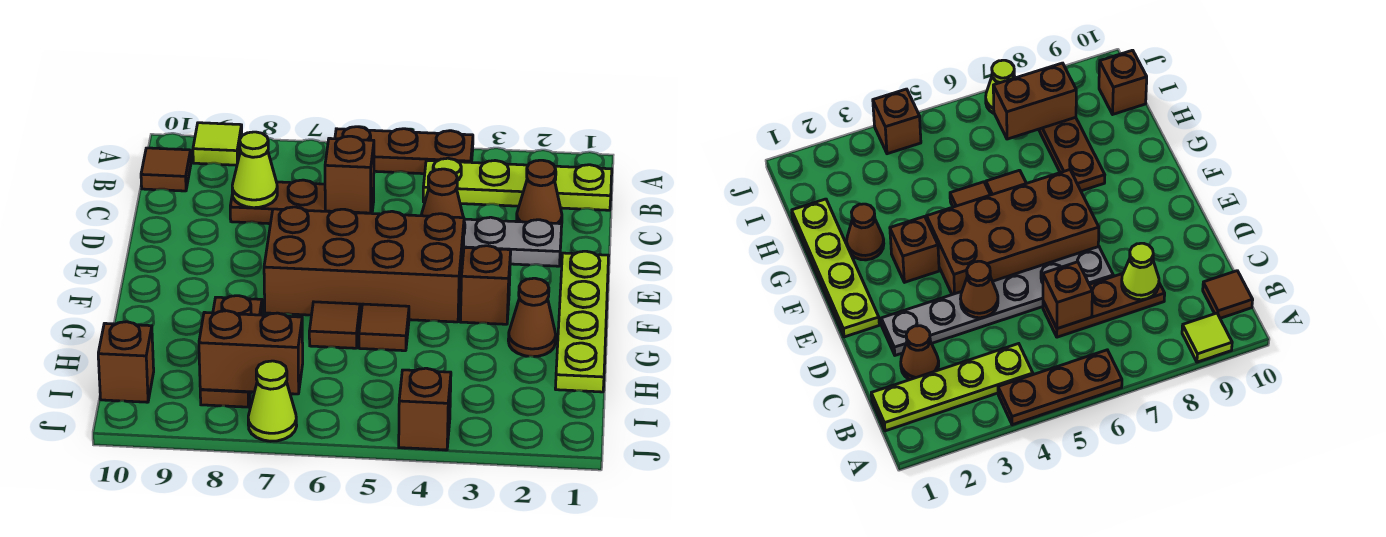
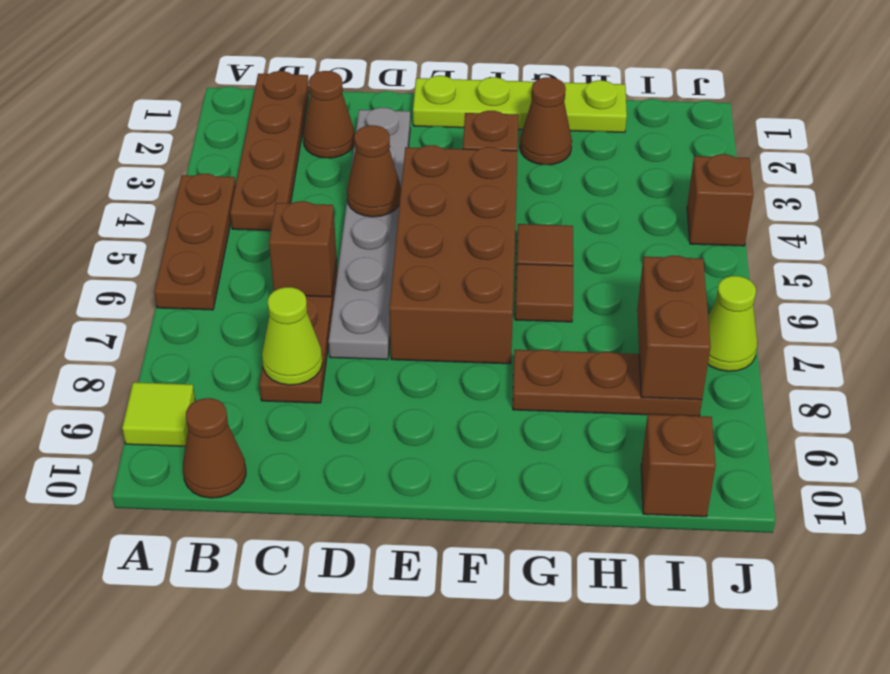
lime plate B1:B4 level 1 -> brown plate B1:B4 level 1
brown tile B10 level 1 -> brown cone B10 level 1

